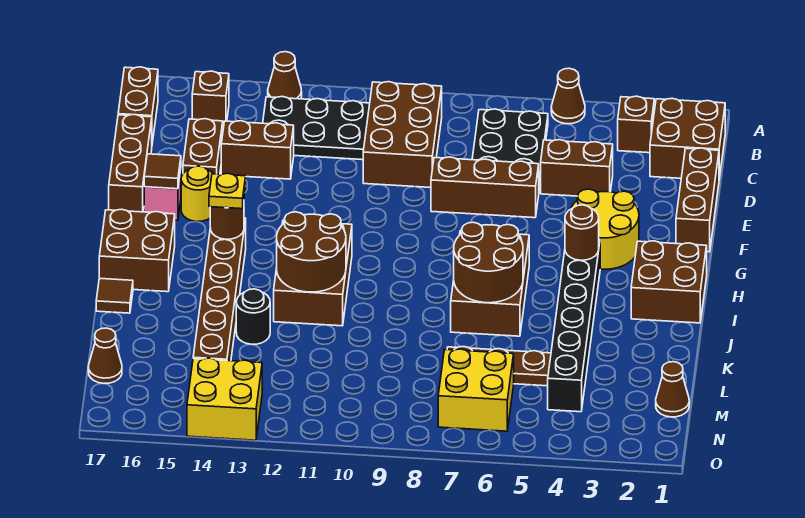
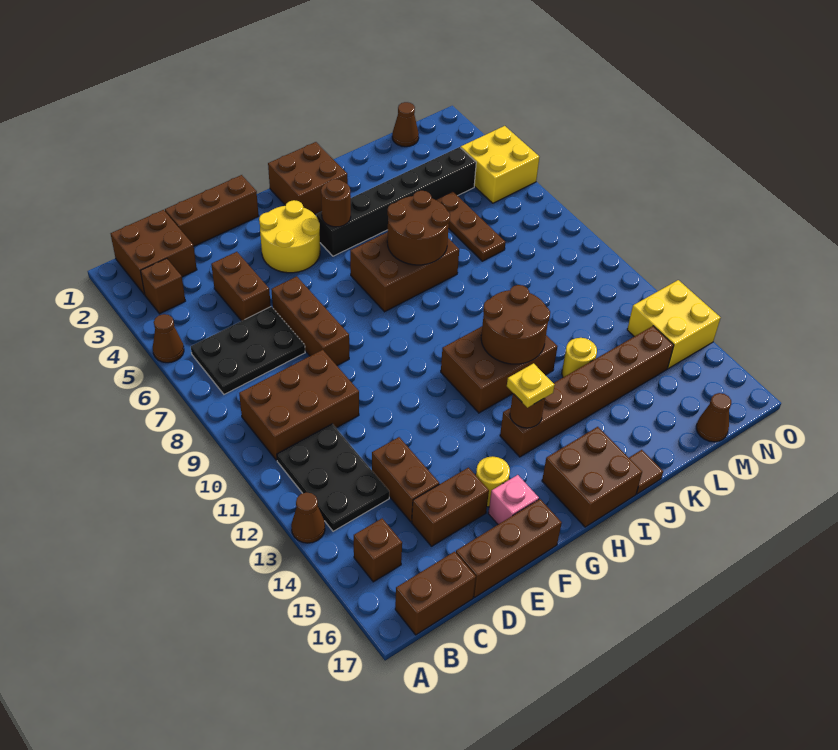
brown tile F16 level 2 -> none
black round brick K13 level 1 -> yellow round brick K13 level 1
yellow brick M6:N7 level 1 -> yellow brick N4:O5 level 1

